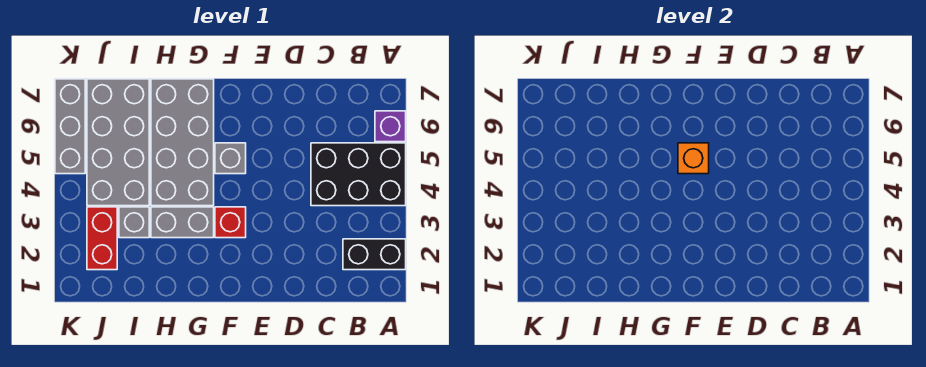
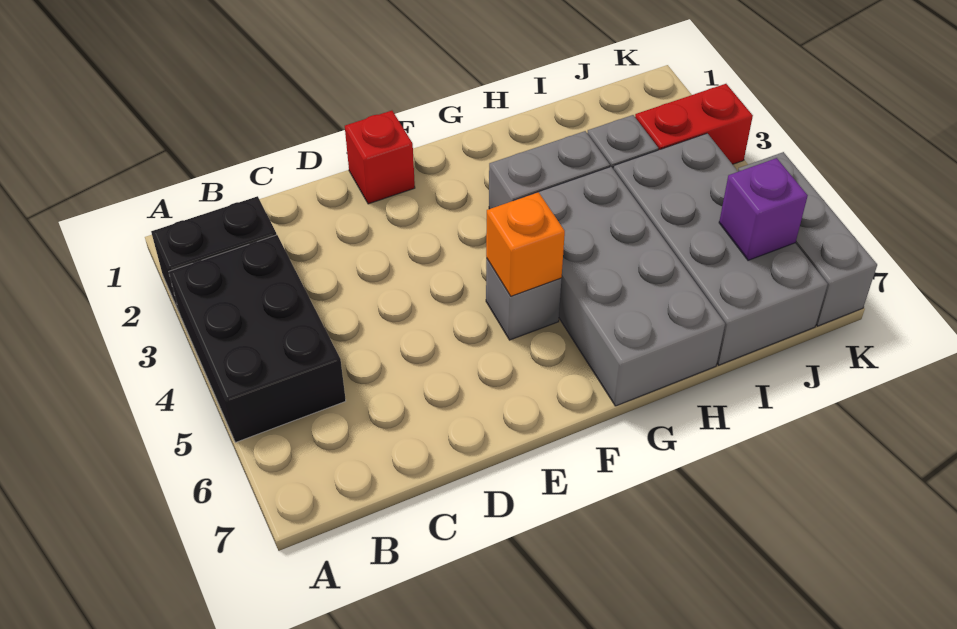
black brick A4:C5 level 1 -> black brick A3:B5 level 1
purple brick A6 level 1 -> purple brick J6 level 2
red brick F3 level 1 -> red brick E1 level 1
red brick J2:J3 level 1 -> red brick J3:K3 level 1

